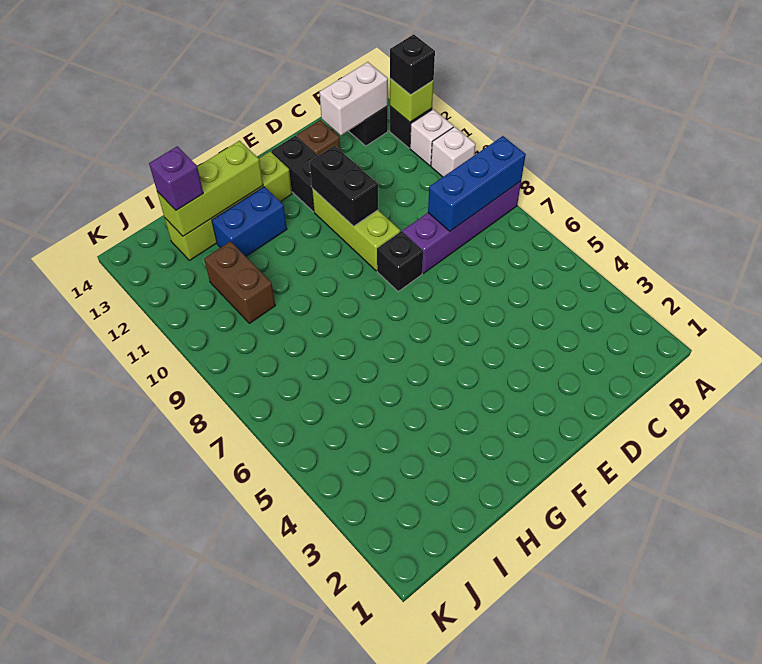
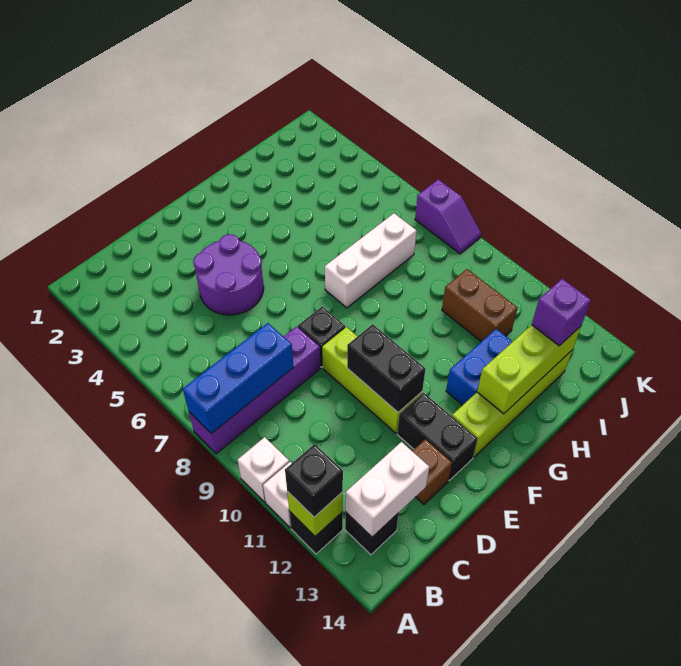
none -> purple round brick D4:E5 level 1
none -> white brick G7:I7 level 1
none -> purple slope K7:K8 level 1 top 7

